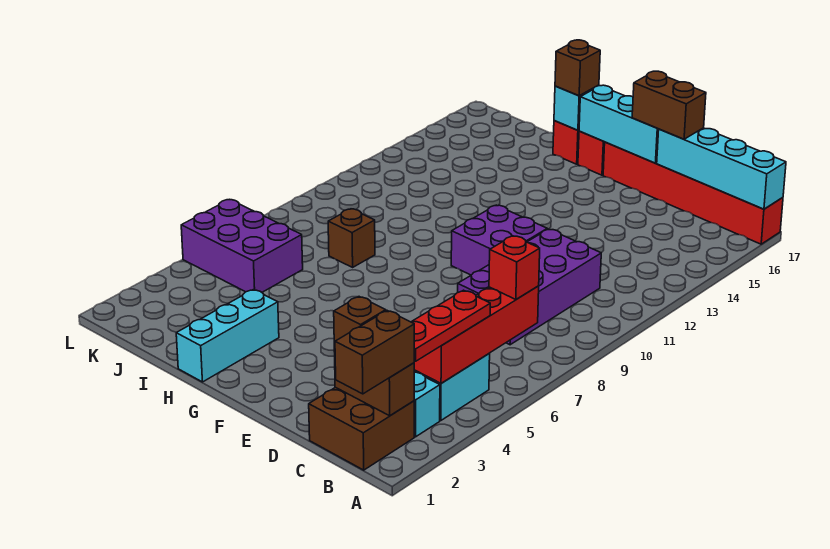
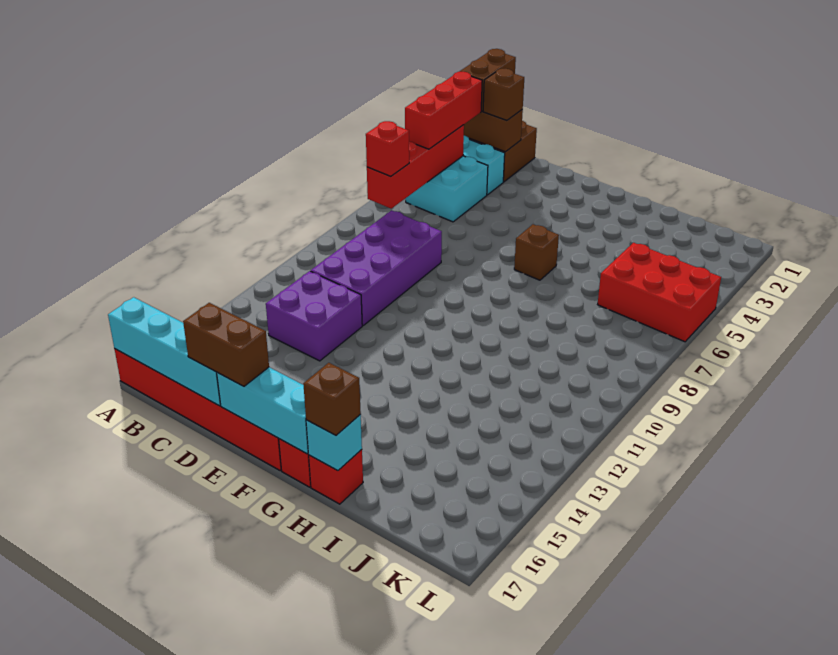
red plate B3:B5 level 3 -> red brick B3:B5 level 3
purple brick E10:F11 level 1 -> purple brick C12:D13 level 1
cyan brick H1:H3 level 1 -> none
brown brick I8 level 1 -> brown brick G6 level 1
purple brick J5:L6 level 1 -> red brick J5:L6 level 1

